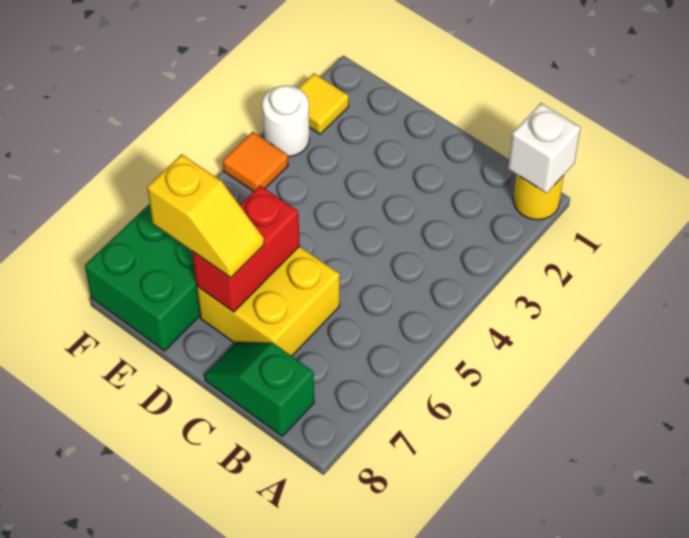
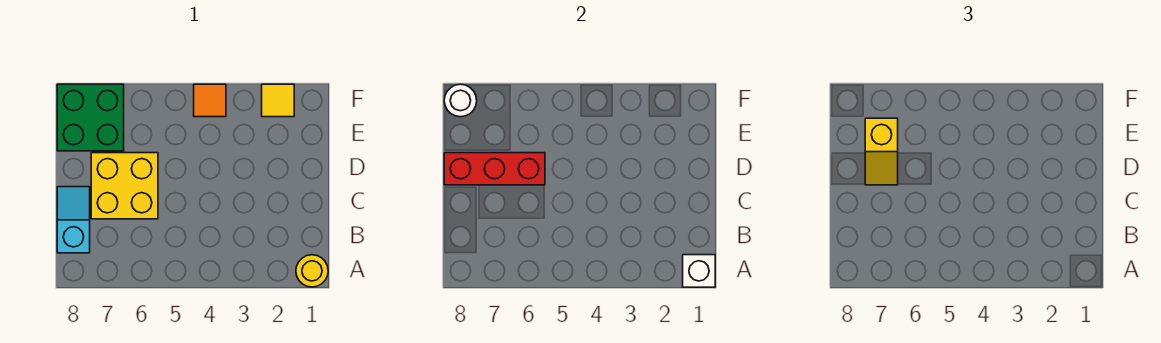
green slope B8:C8 level 1 top B -> cyan slope B8:C8 level 1 top B
red brick D6:D7 level 2 -> red brick D6:D8 level 2
white round brick F3 level 1 -> white round brick F8 level 2

